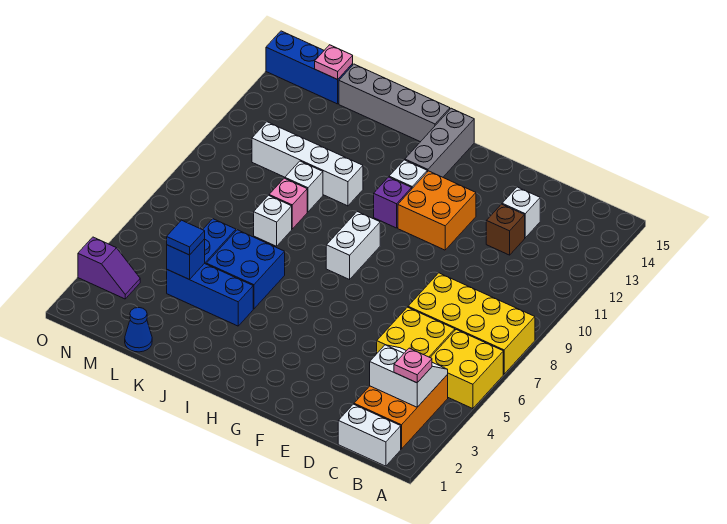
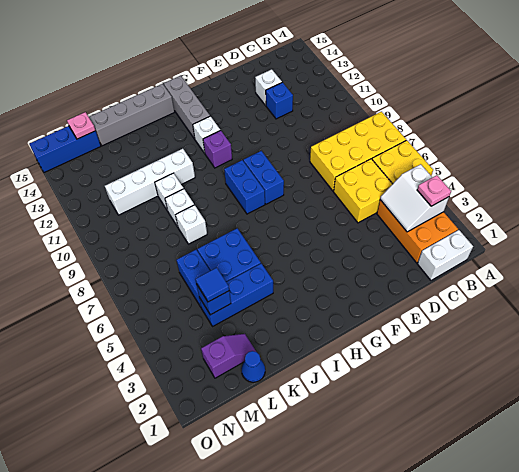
white slope B3:C4 level 2 top 3 -> white slope B3:C4 level 2 top B
brown brick D12 level 1 -> blue brick D12 level 1
orange brick F11:G12 level 1 -> none
none -> blue brick G8:G9 level 1
white brick H8:H9 level 1 -> blue brick H8:H9 level 1
pink brick K9 level 1 -> white brick K9 level 1
purple slope N3:O3 level 1 top O -> purple slope L2:M2 level 1 top M

